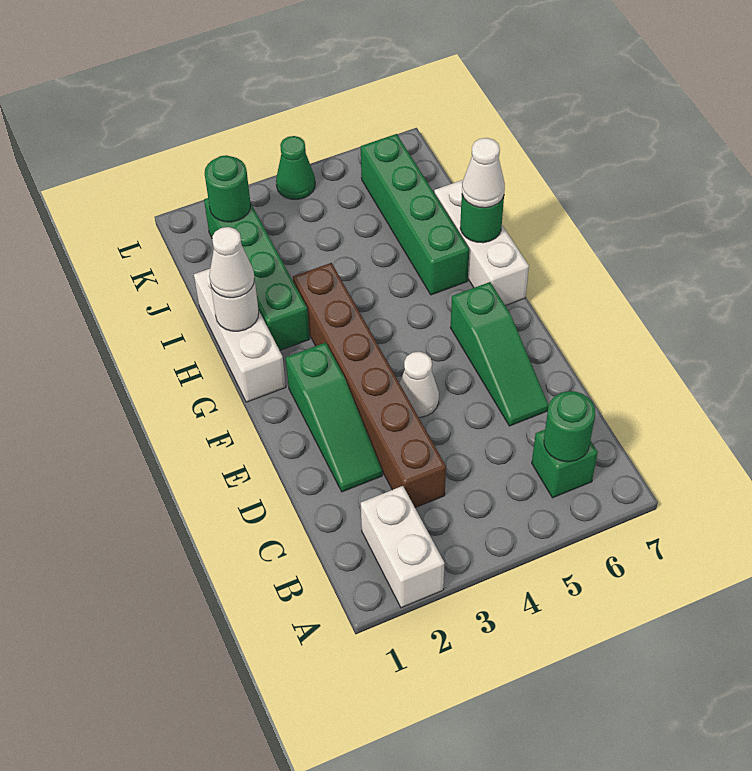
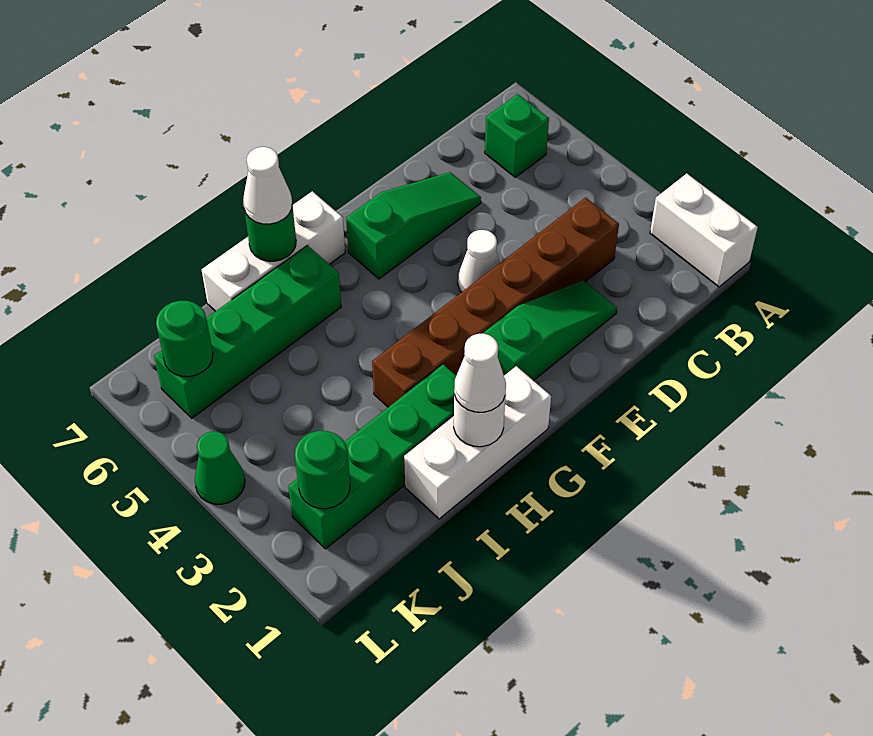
white brick A2:B2 level 1 -> white brick A1:A2 level 1
green round brick B6 level 2 -> green round brick K6 level 2

